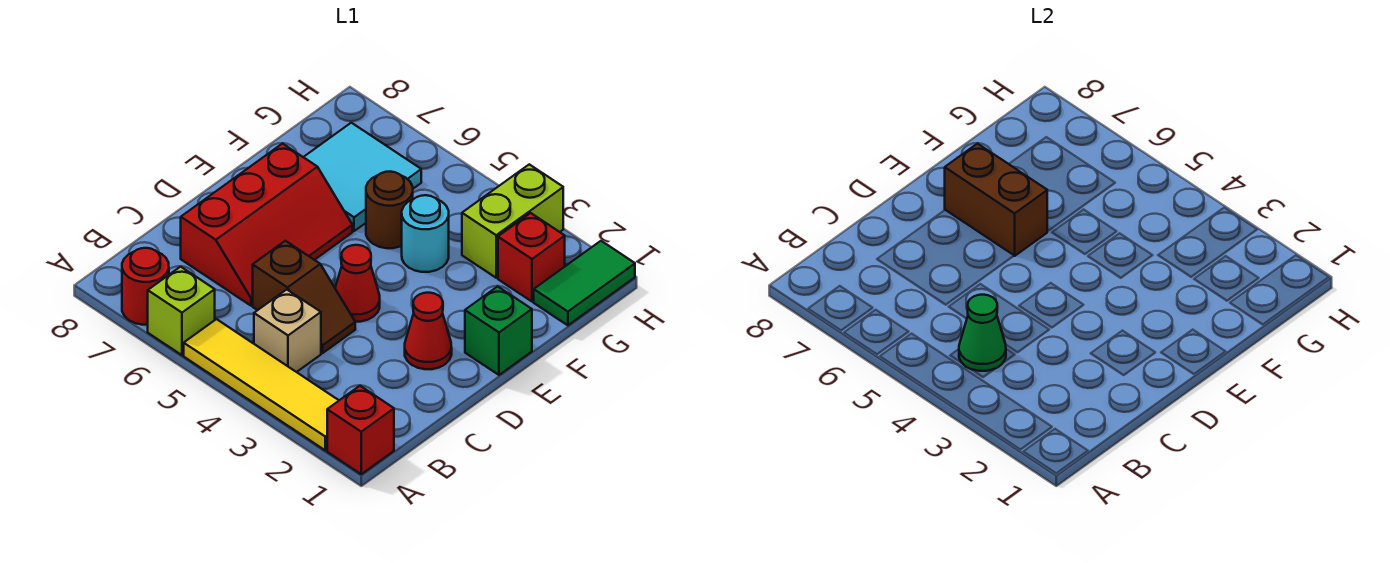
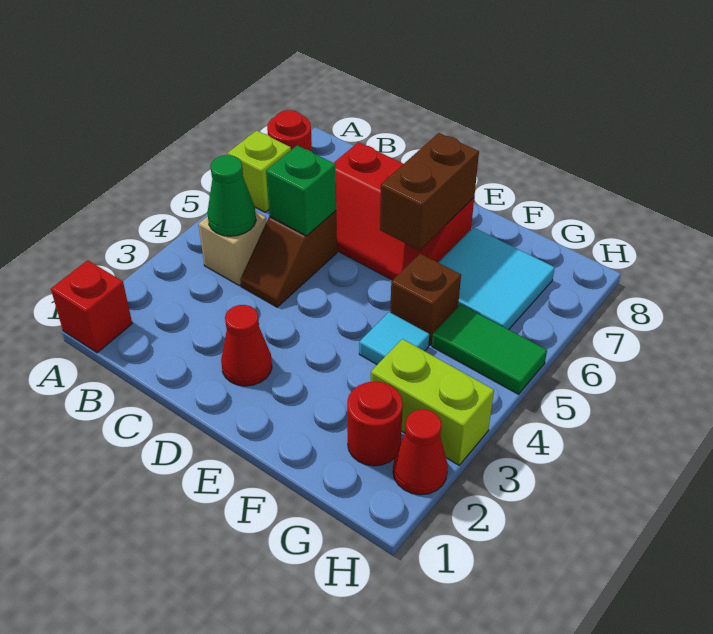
yellow tile A2:A5 level 1 -> none
red cone D4 level 1 -> red cone H2 level 1
green brick E1 level 1 -> green brick C5 level 2
cyan round brick F4 level 1 -> cyan tile F4 level 1
brown round brick F5 level 1 -> brown brick F5 level 1
green tile G1:H1 level 1 -> green tile G5:H5 level 1
red brick G2 level 1 -> red round brick G2 level 1

